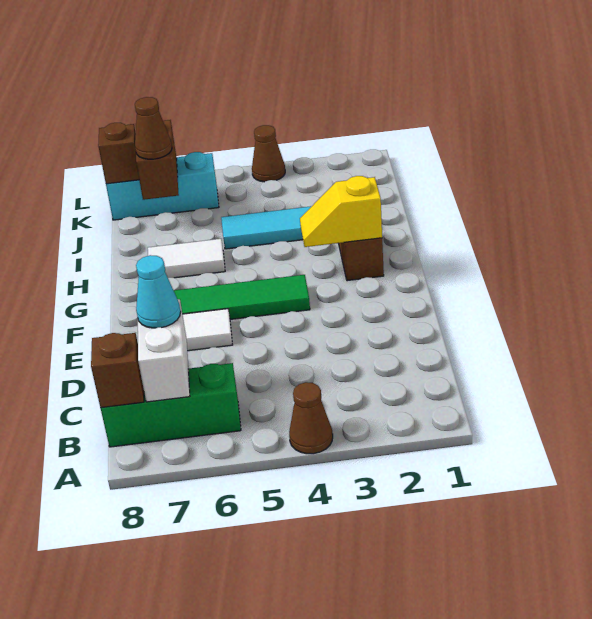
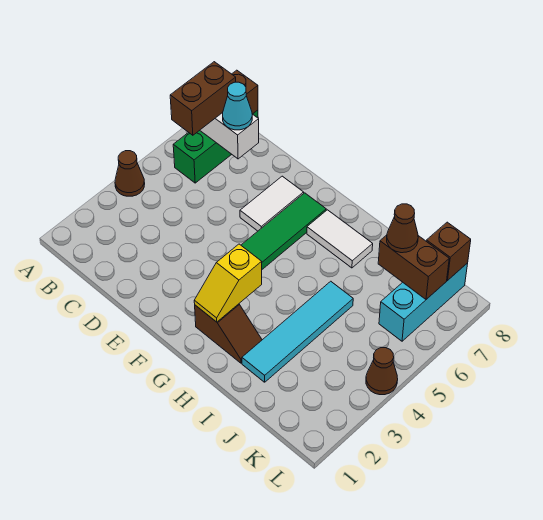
none -> brown brick B6:B7 level 3
yellow slope G2:G3 level 2 top 2 -> yellow slope G2:G3 level 2 top 3
white tile H6:H7 level 1 -> white tile G7:H7 level 1

